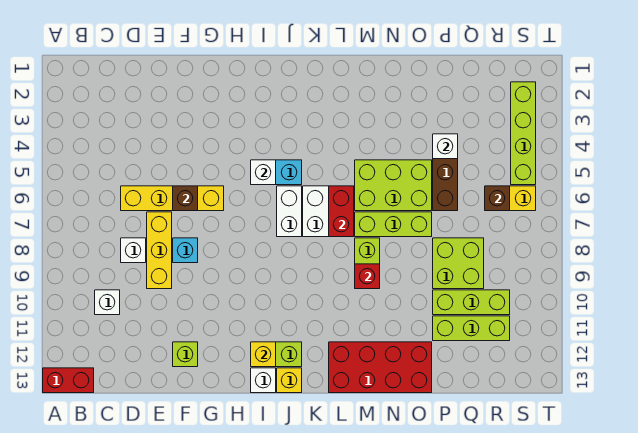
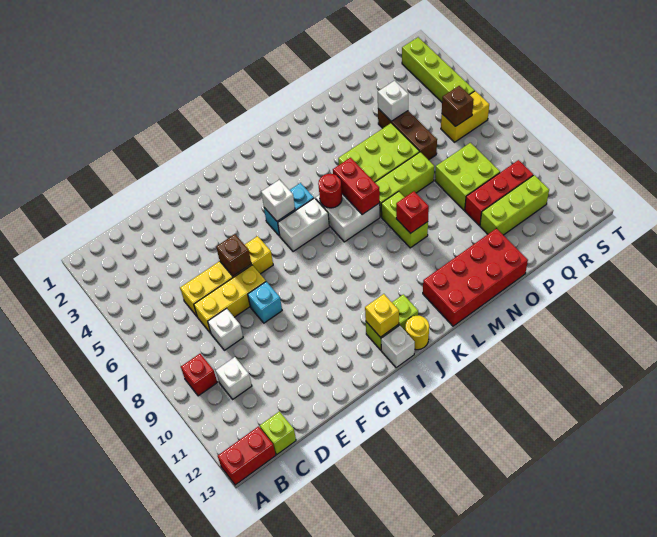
none -> red brick B9 level 1
yellow brick E7:E9 level 1 -> yellow brick D7:F7 level 1
lime brick F12 level 1 -> lime brick C13 level 1
white brick J6:J7 level 1 -> white brick I6:J6 level 1
yellow brick J13 level 1 -> yellow round brick J13 level 1
none -> red round brick K6 level 2
lime brick P10:R10 level 1 -> red brick P10:R10 level 1

